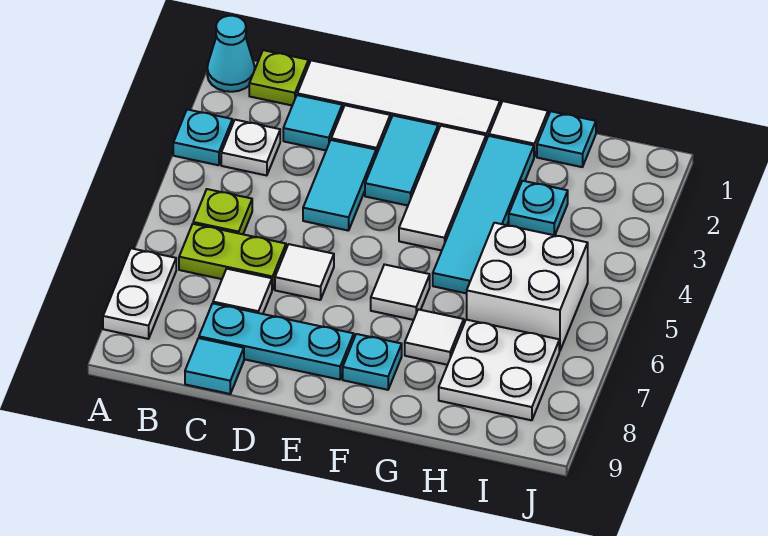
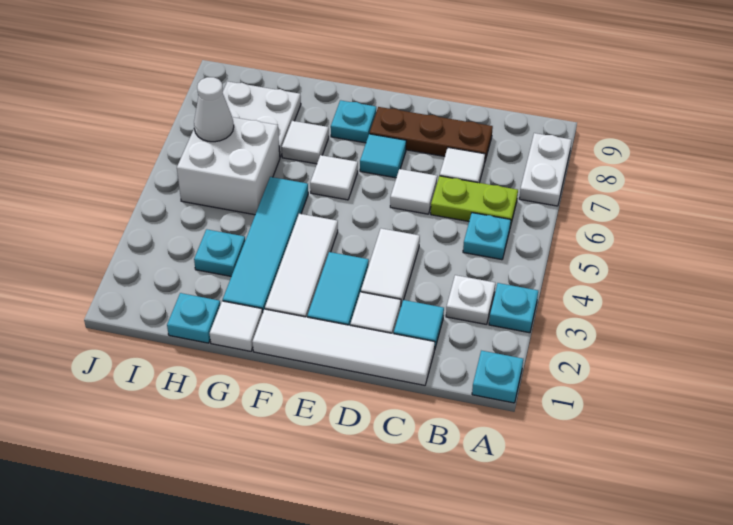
cyan cone A1 level 1 -> cyan plate A1 level 1
lime plate B1 level 1 -> none
lime plate B5 level 1 -> cyan plate B5 level 1
cyan plate C8:E8 level 1 -> brown plate C8:E8 level 1
cyan tile C9 level 1 -> cyan tile E7 level 1
cyan tile D3:D4 level 1 -> white tile D3:D4 level 1
none -> white cone I6 level 2

